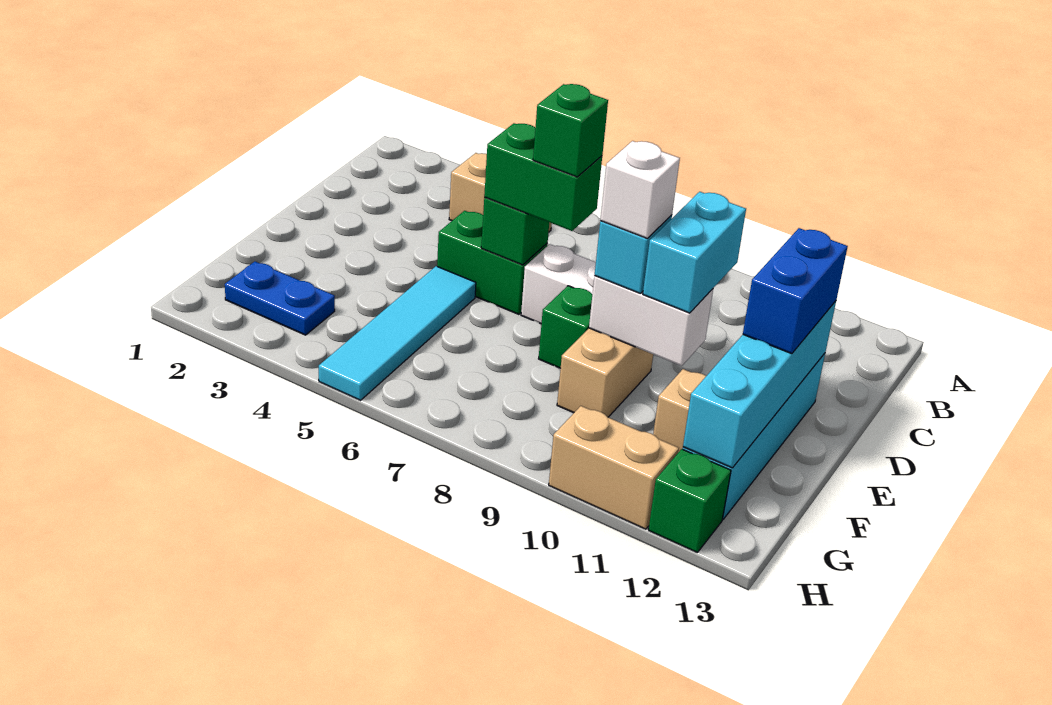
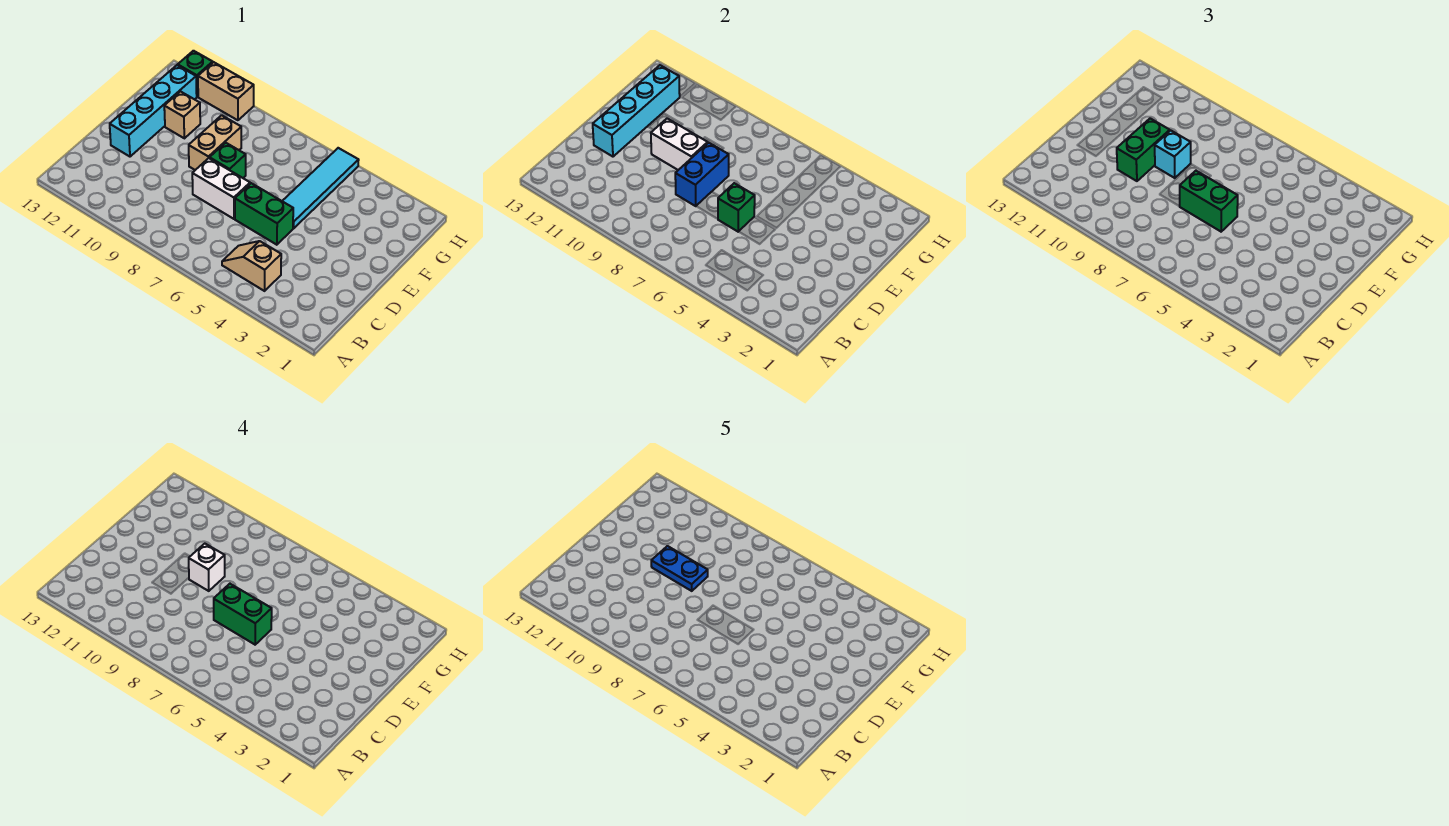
green brick D7 level 4 -> green brick D6:D7 level 4
cyan brick D10:E10 level 3 -> green brick D10:E10 level 3
blue brick D12:E12 level 3 -> blue brick D8:E8 level 2
blue plate G2:G3 level 1 -> blue plate E9:E10 level 5

